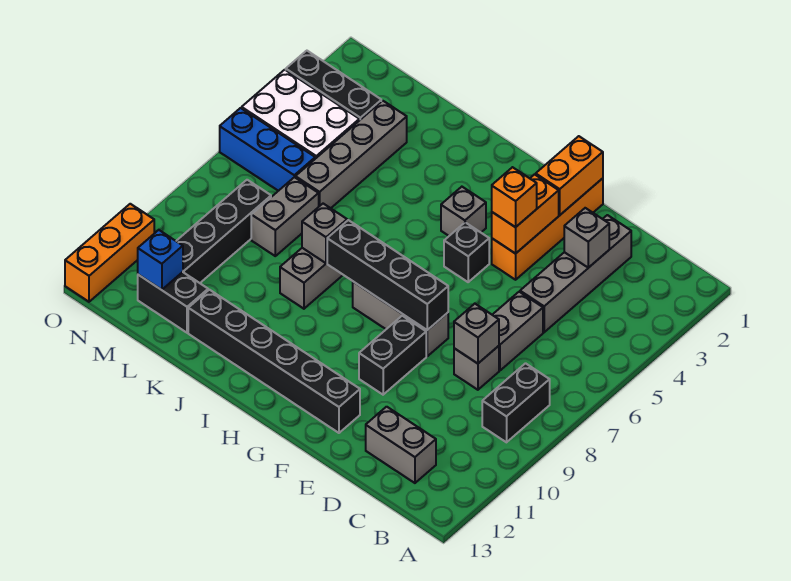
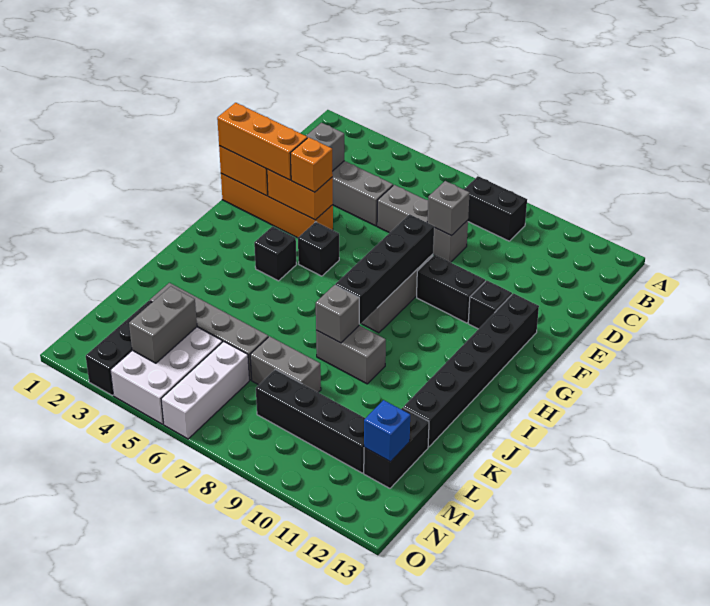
grey brick C12:D12 level 1 -> grey brick M4:N4 level 2
none -> black brick F11 level 1
grey brick H4 level 1 -> black brick H4 level 1
blue brick M6:O6 level 1 -> white brick M6:O6 level 1
orange brick O11:O13 level 1 -> orange brick F1:F3 level 3

